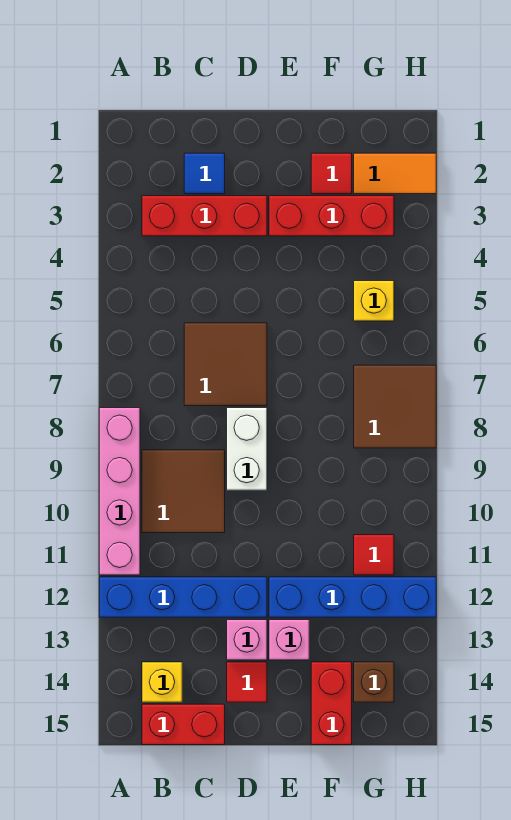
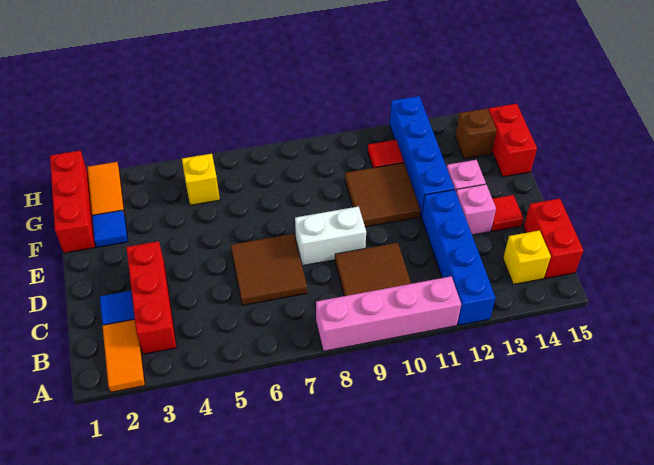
none -> orange tile A2:B2 level 1
red brick E3:G3 level 1 -> red brick F1:H1 level 1
red tile F2 level 1 -> blue tile F2 level 1
red brick F14:F15 level 1 -> red brick F15:G15 level 1
brown tile G7:H8 level 1 -> brown tile E10:F11 level 1

